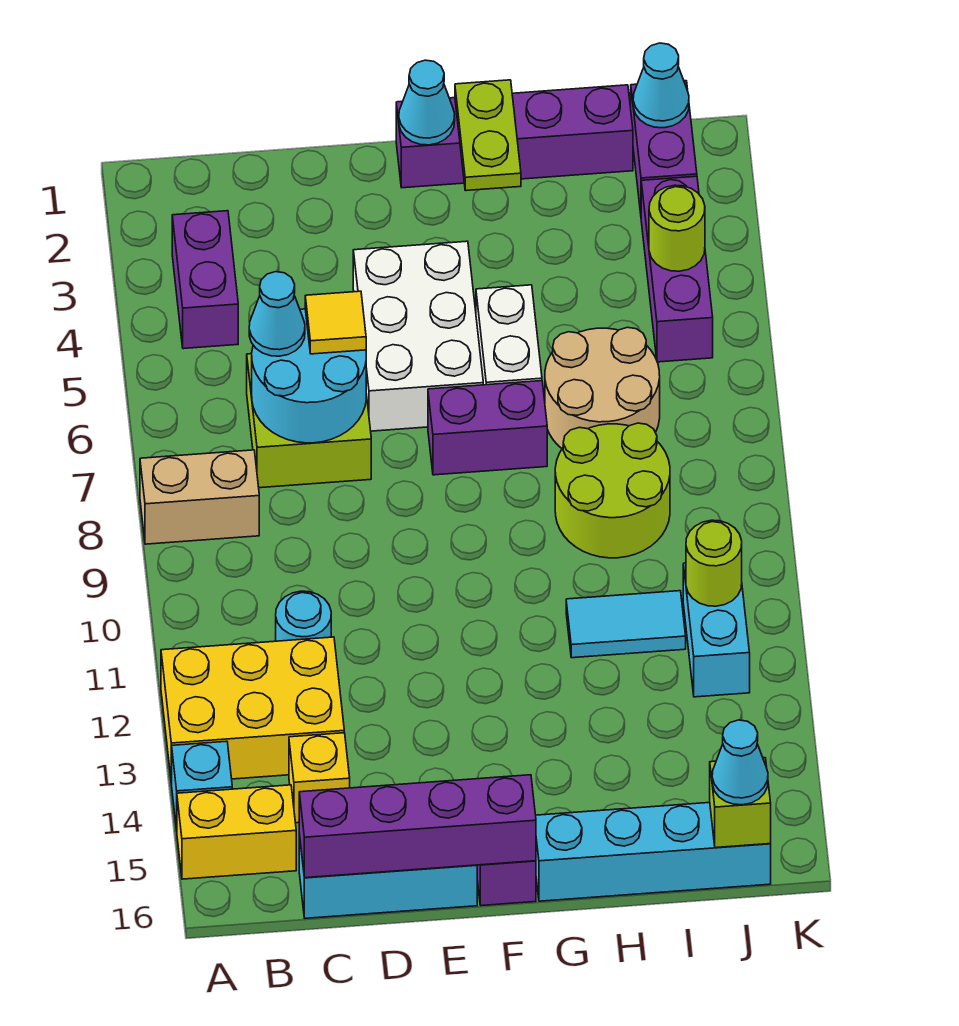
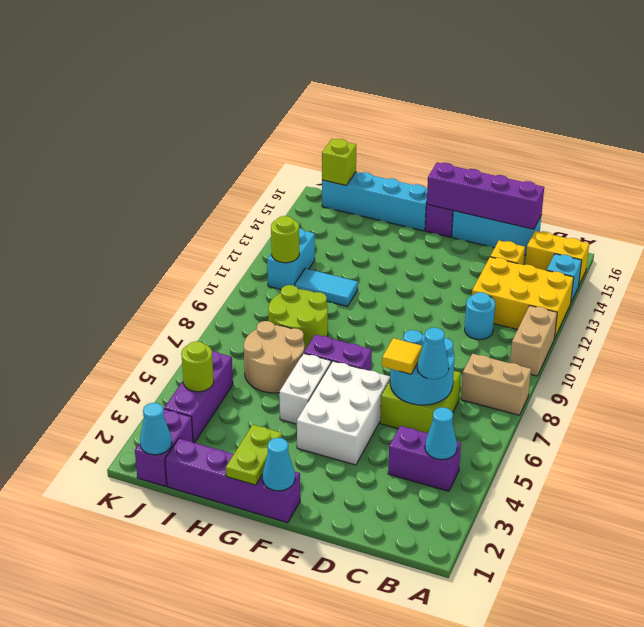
none -> tan brick A10:A11 level 1
purple brick B3:B4 level 1 -> purple brick B4:C4 level 1
cyan cone J16 level 3 -> cyan cone B4 level 2

